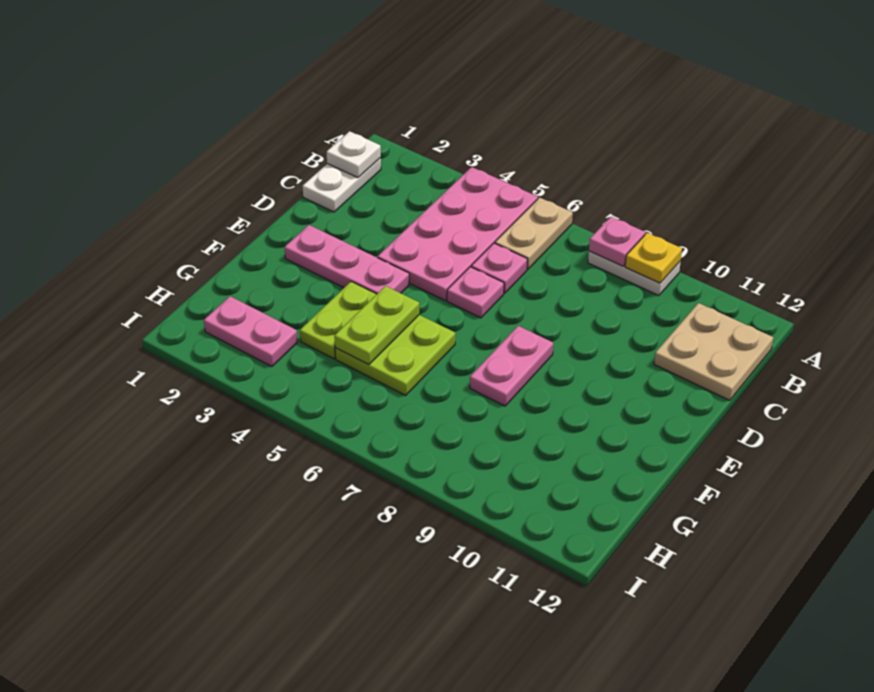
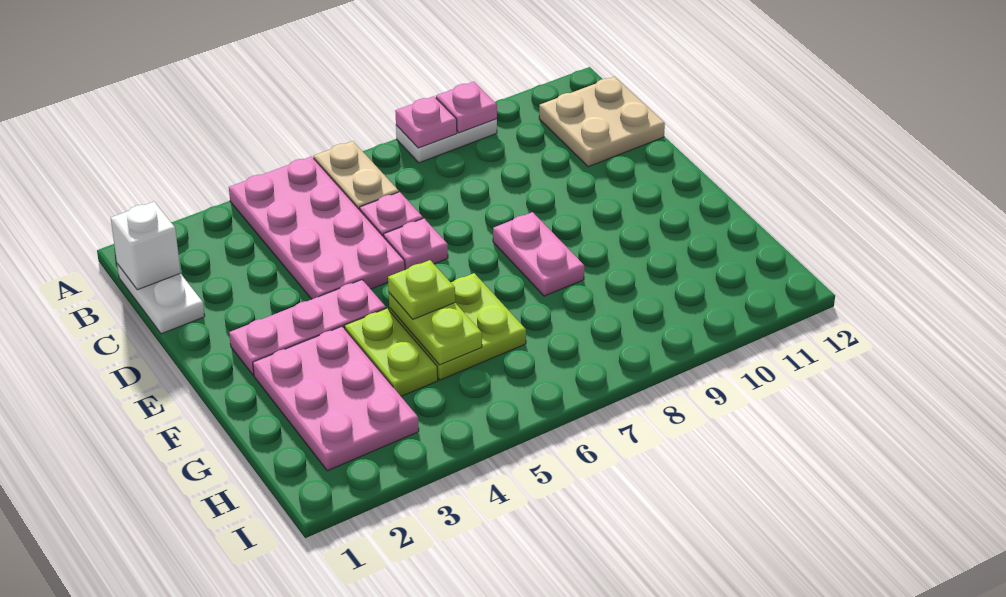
yellow plate A9 level 2 -> pink plate A9 level 2
white plate B1 level 2 -> white brick B1 level 2
none -> lime plate F5 level 3
pink plate H2:H3 level 1 -> pink plate F2:H3 level 1

